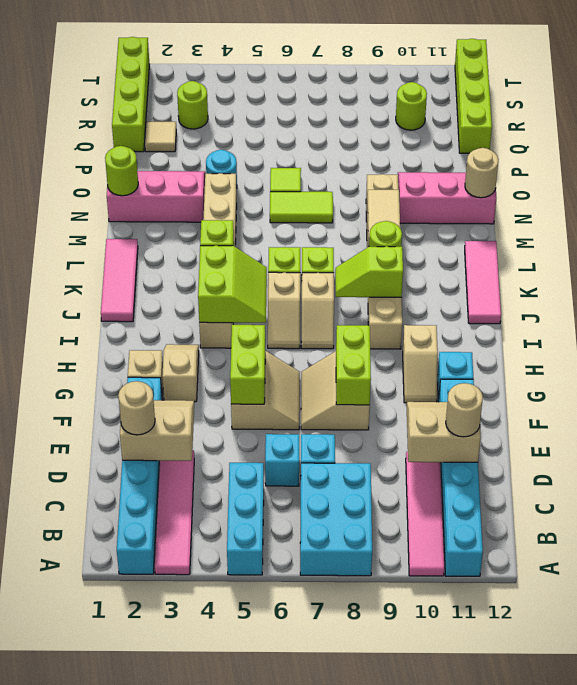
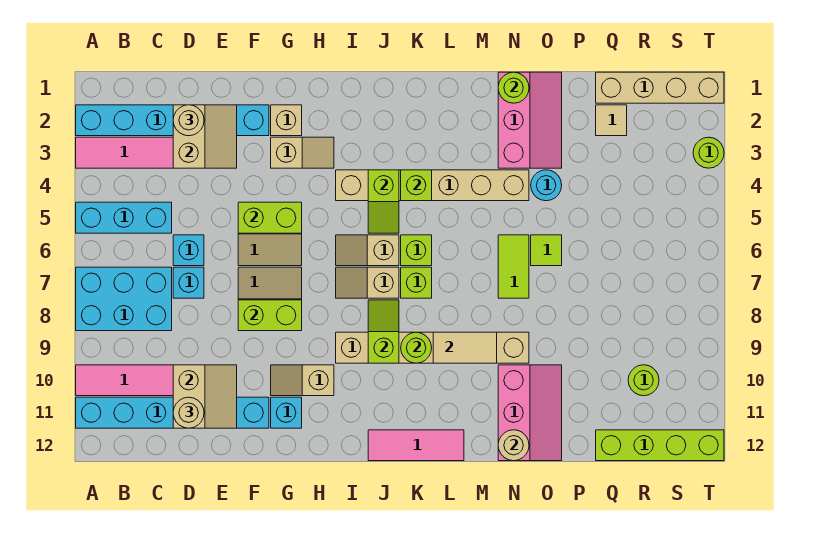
lime slope I4:J5 level 2 top 4 -> lime slope J4:J5 level 2 top 4
pink tile J1:L1 level 1 -> none
lime brick Q1:T1 level 1 -> tan brick Q1:T1 level 1
lime round brick R3 level 1 -> lime round brick T3 level 1

